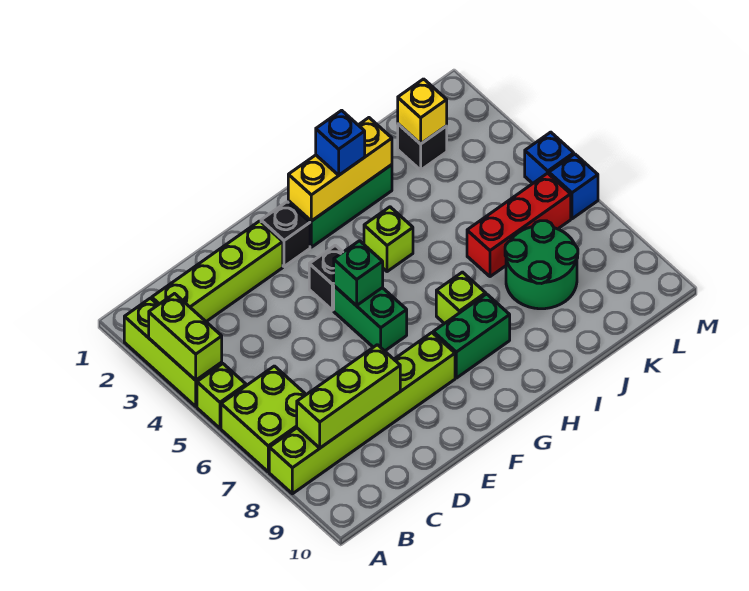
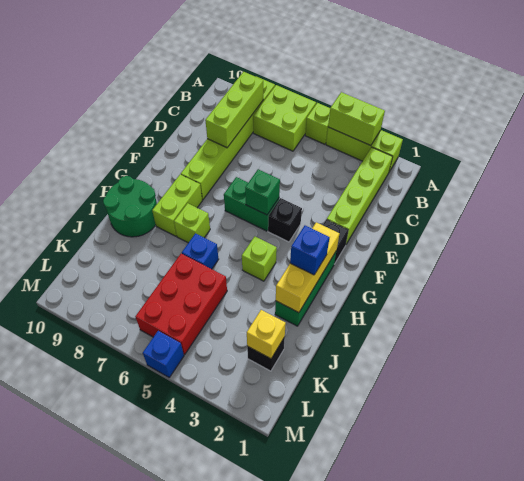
green brick G8:H8 level 1 -> lime brick G8:H8 level 1
red brick J6:L6 level 1 -> red brick J5:L6 level 1
green round brick J7:K8 level 1 -> green round brick H9:I10 level 1
blue brick M6 level 1 -> blue brick I6 level 1

